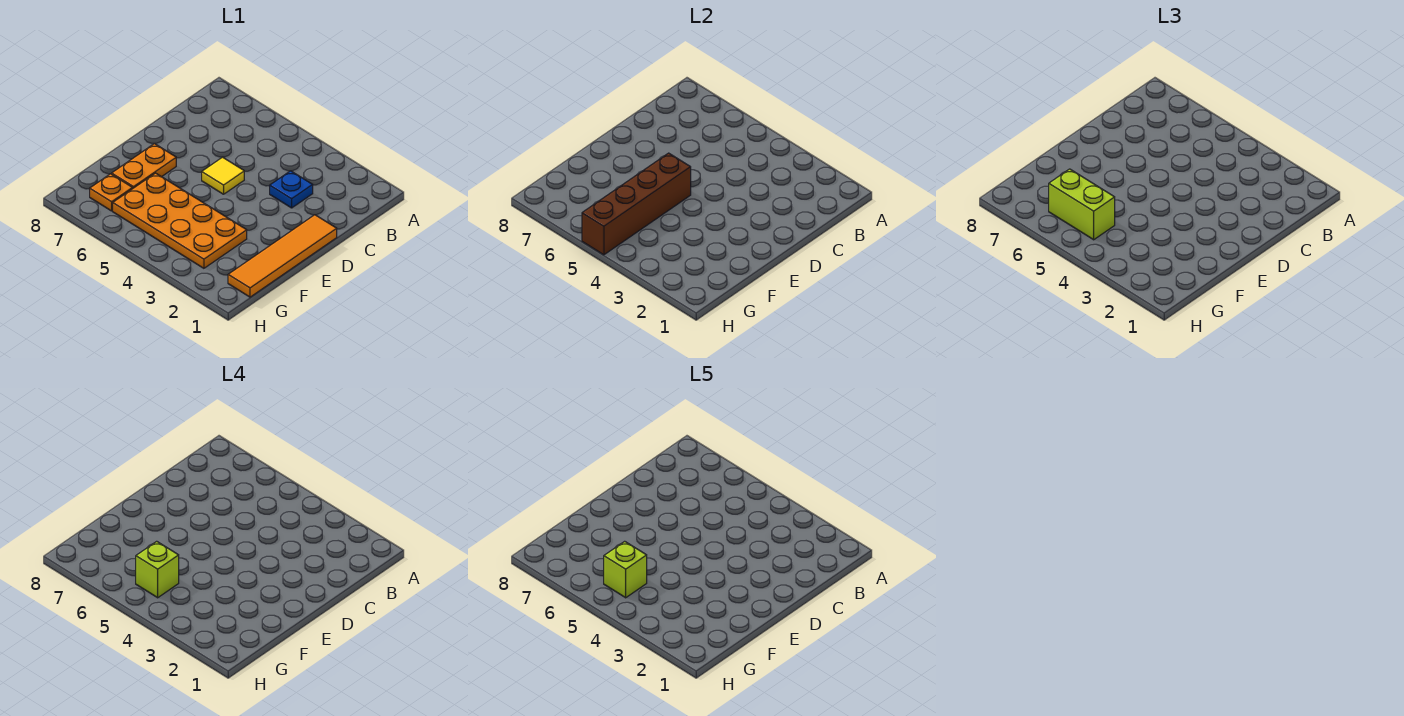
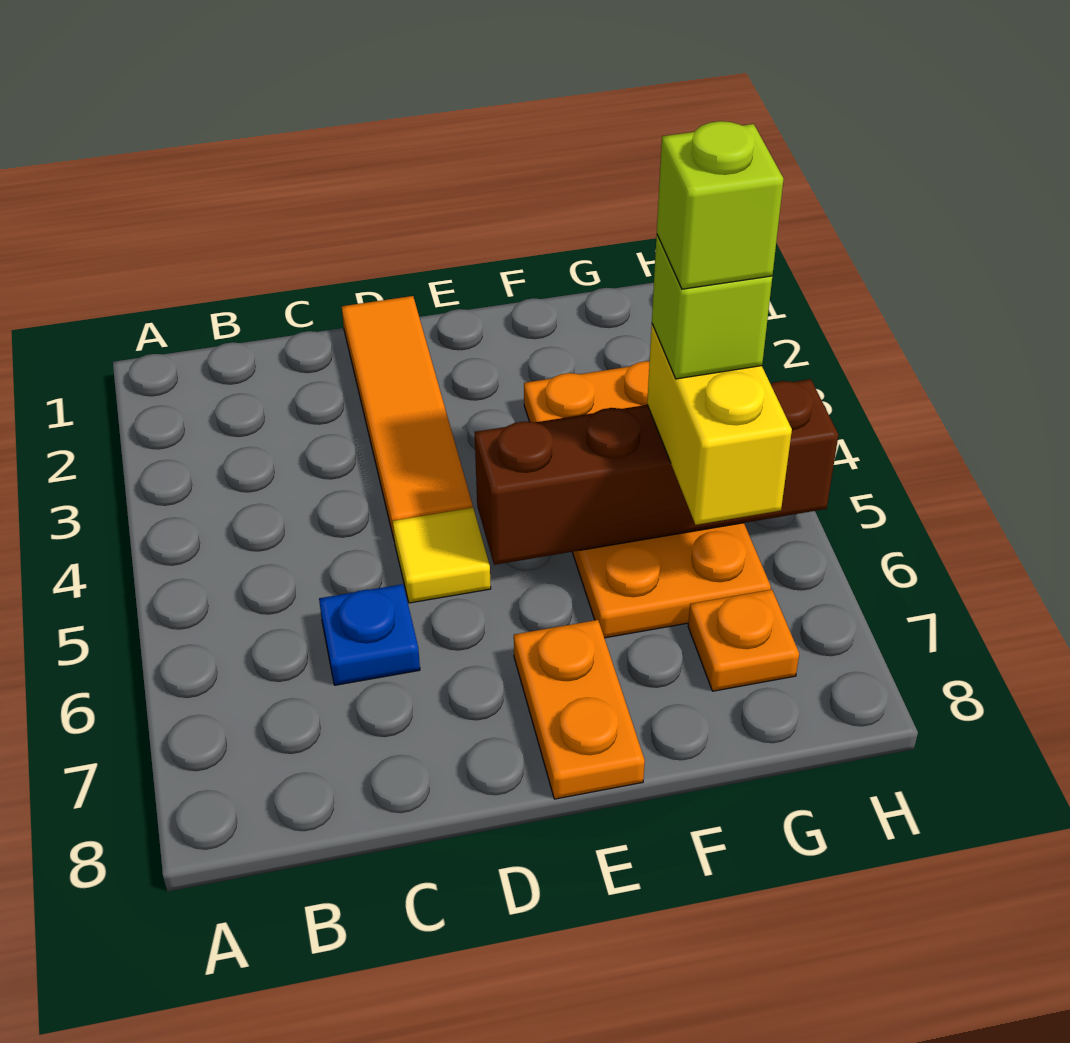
blue plate C3 level 1 -> blue plate C6 level 1
orange tile D1:G1 level 1 -> orange tile D1:D4 level 1
orange plate E7:F7 level 1 -> orange plate E7:E8 level 1
lime brick G5:G6 level 3 -> yellow brick G5:G6 level 3

